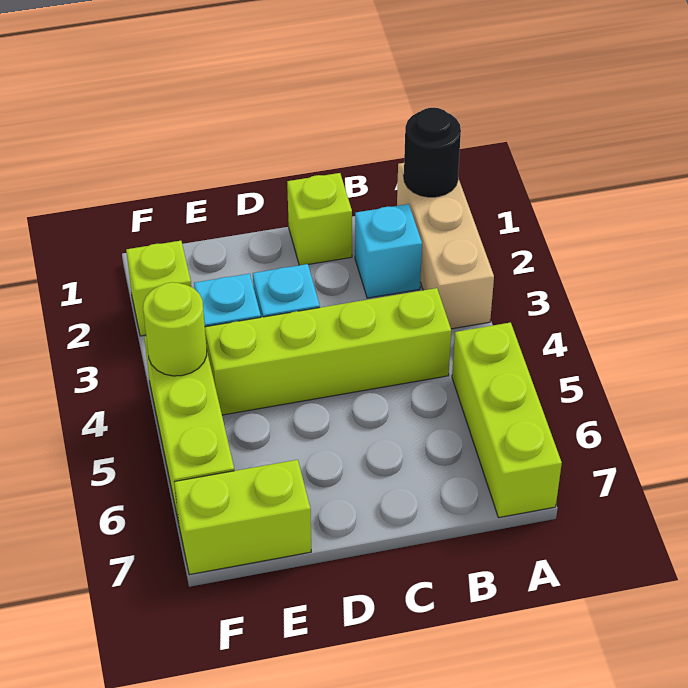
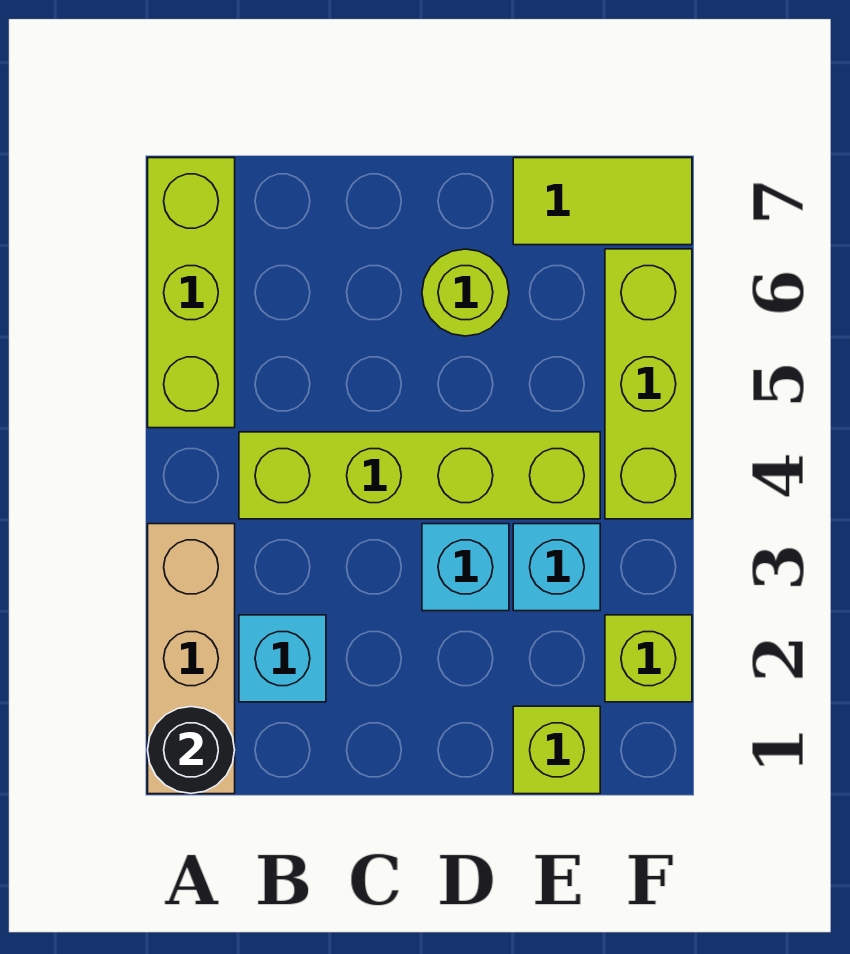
lime brick C1 level 1 -> lime brick E1 level 1
lime brick E7:F7 level 1 -> lime tile E7:F7 level 1
lime round brick F4 level 2 -> lime round brick D6 level 1

